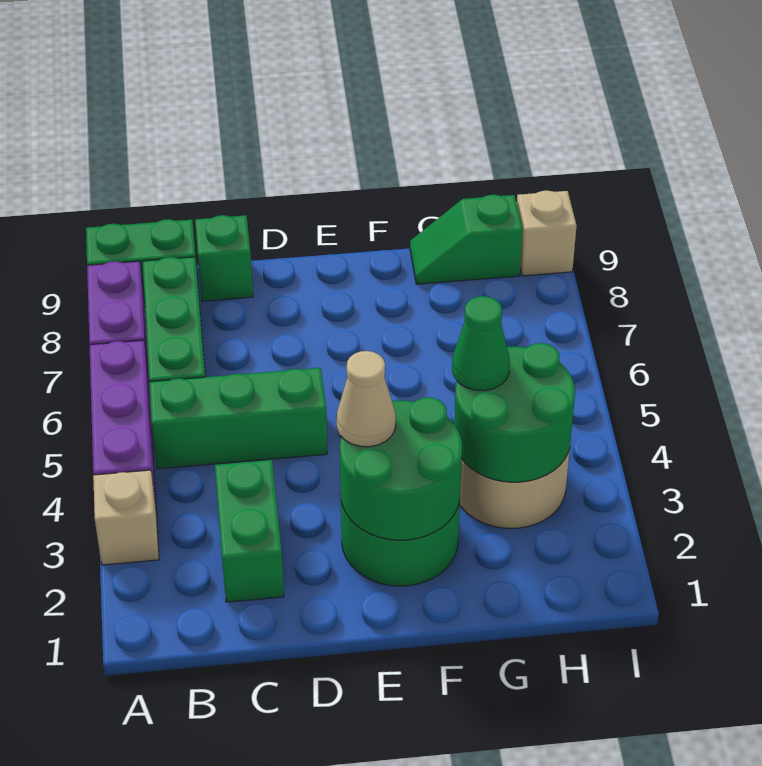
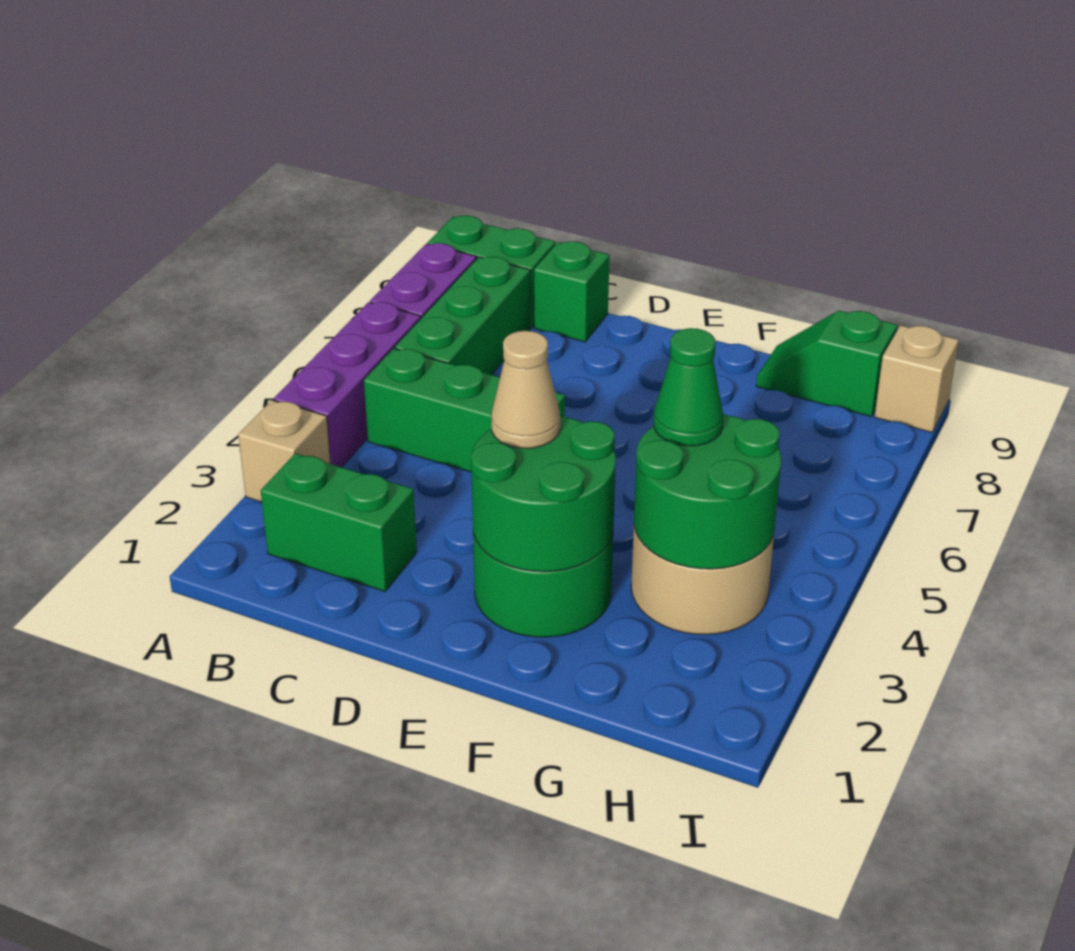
green brick C2:C3 level 1 -> green brick B2:C2 level 1

